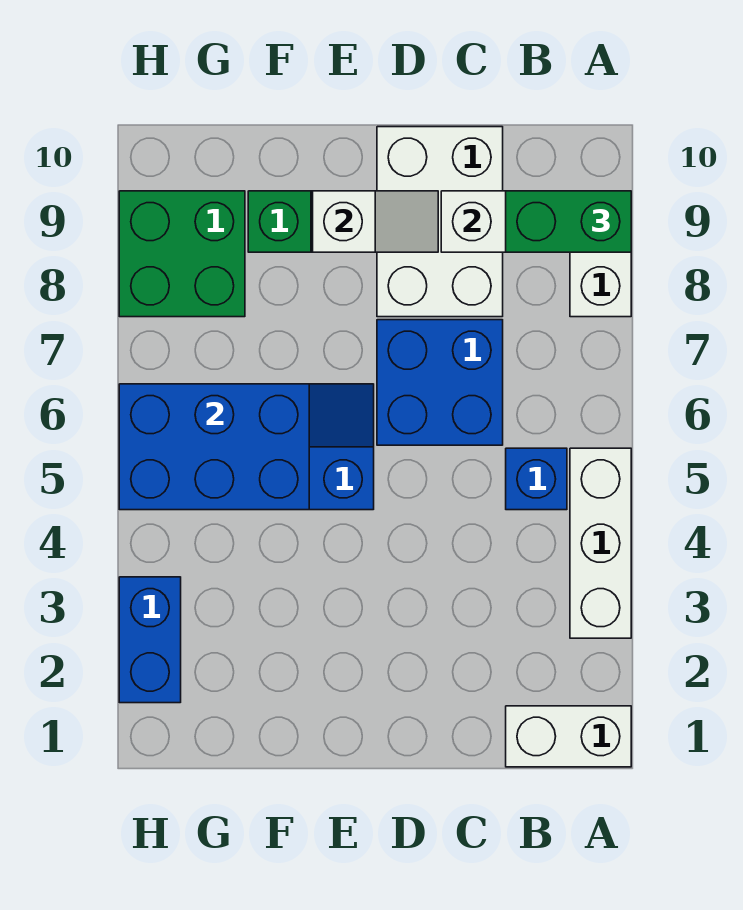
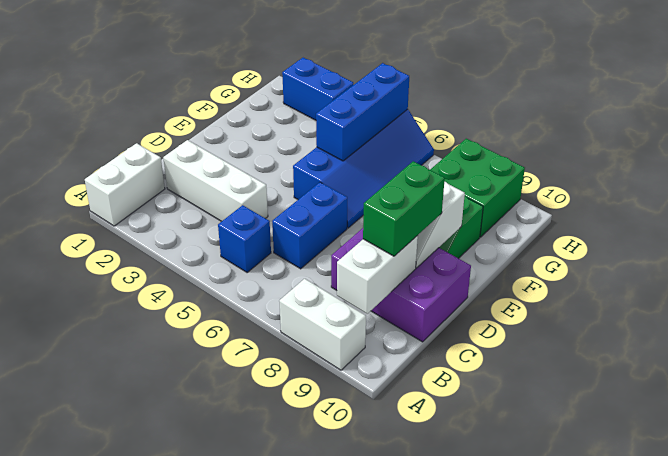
white brick A3:A5 level 1 -> white brick C2:C4 level 1
green brick A9:B9 level 3 -> green brick C9:D9 level 3
blue brick C6:D7 level 1 -> blue brick C6:D6 level 1
white brick C8:D10 level 1 -> purple brick C8:D10 level 1
blue brick F5:H6 level 2 -> blue brick F5:H5 level 2

